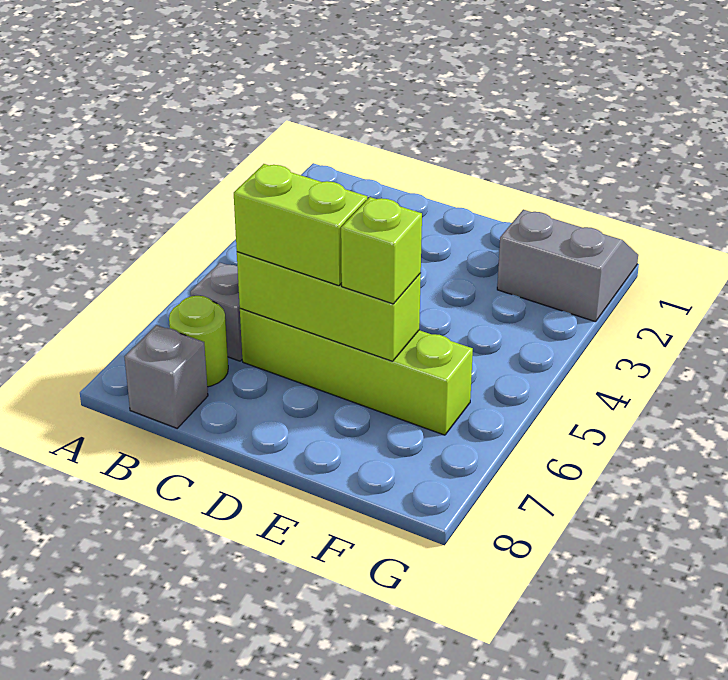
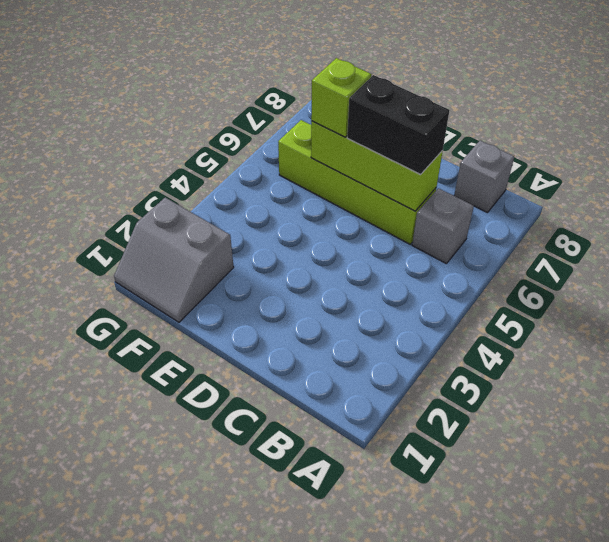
lime round brick B7 level 1 -> none
lime brick C6:D6 level 3 -> black brick C6:D6 level 3

